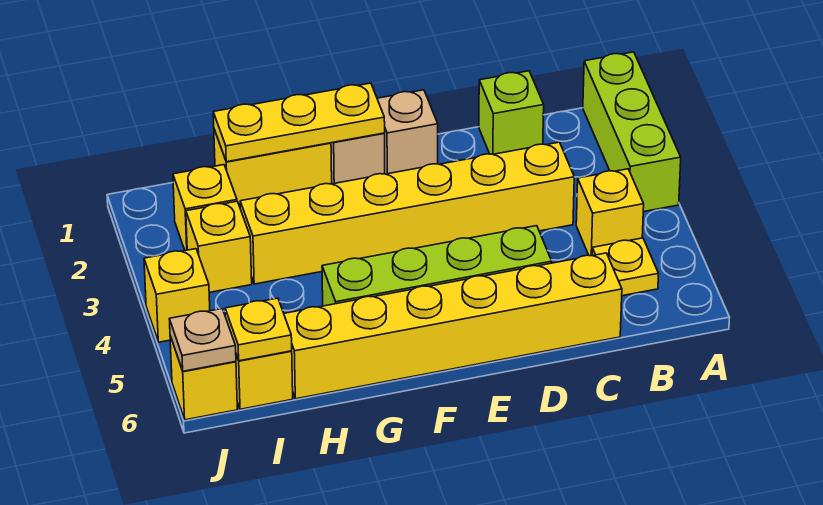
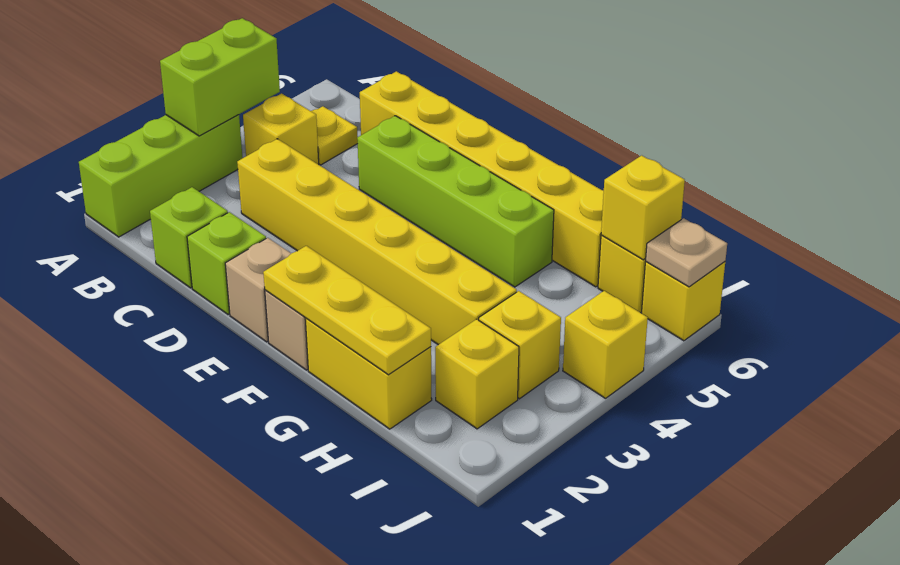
none -> lime brick A3:A4 level 2
none -> lime brick D1 level 1
yellow plate I6 level 2 -> yellow brick I6 level 2

